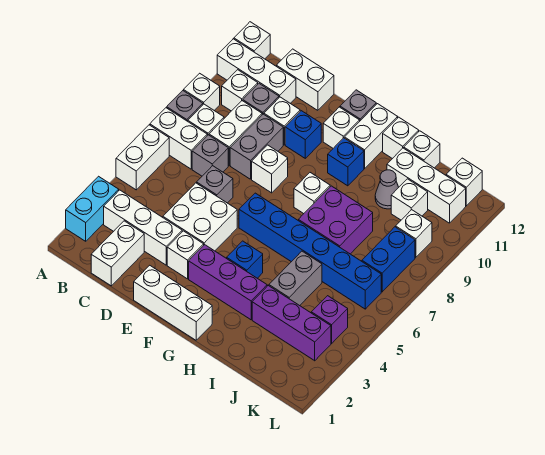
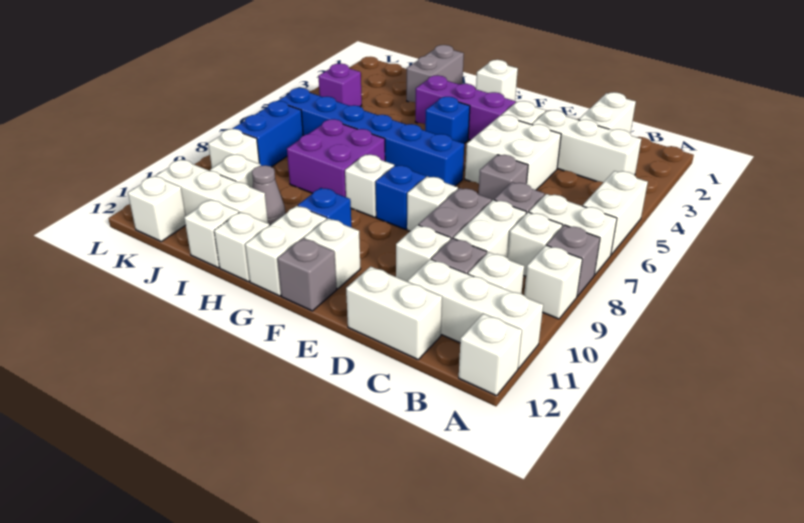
cyan brick A2:A3 level 1 -> none
white brick E1:G1 level 1 -> white brick G1 level 1
blue brick E10 level 1 -> blue brick F8 level 1
purple brick I3:K3 level 1 -> none
grey brick I4:I5 level 1 -> grey brick I1:I2 level 1

